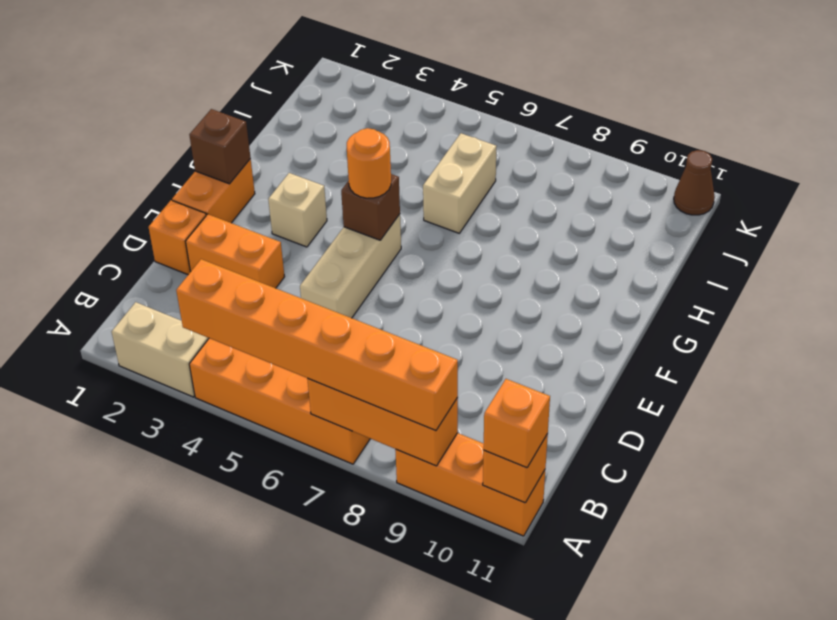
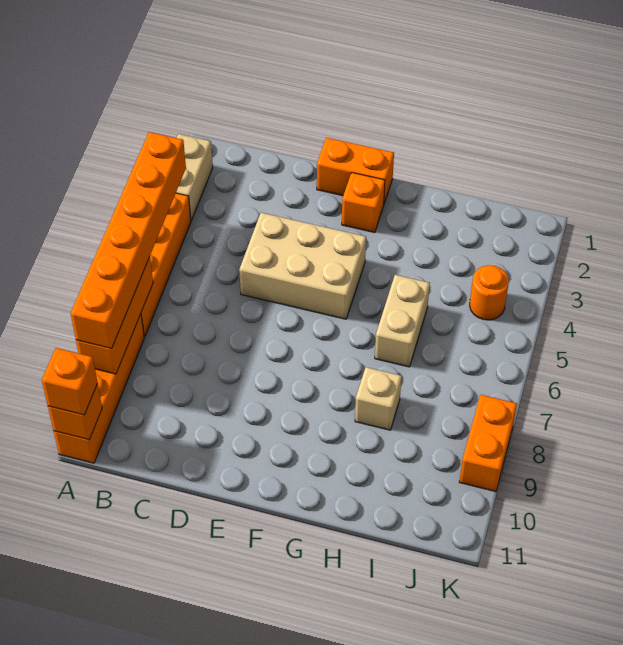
orange brick A9:A11 level 1 -> orange brick A8:A11 level 1
orange brick D1 level 1 -> orange brick F2 level 1
orange brick D2:D3 level 1 -> orange brick K8:K9 level 1
tan brick D5:F5 level 1 -> tan brick D4:F5 level 1
brown brick F1 level 2 -> none
tan brick F3 level 1 -> tan brick H8 level 1
brown brick F5 level 2 -> none
orange round brick F5 level 3 -> orange round brick J4 level 1
tan brick H6:I6 level 1 -> tan brick H5:H6 level 1
brown cone K11 level 1 -> none

